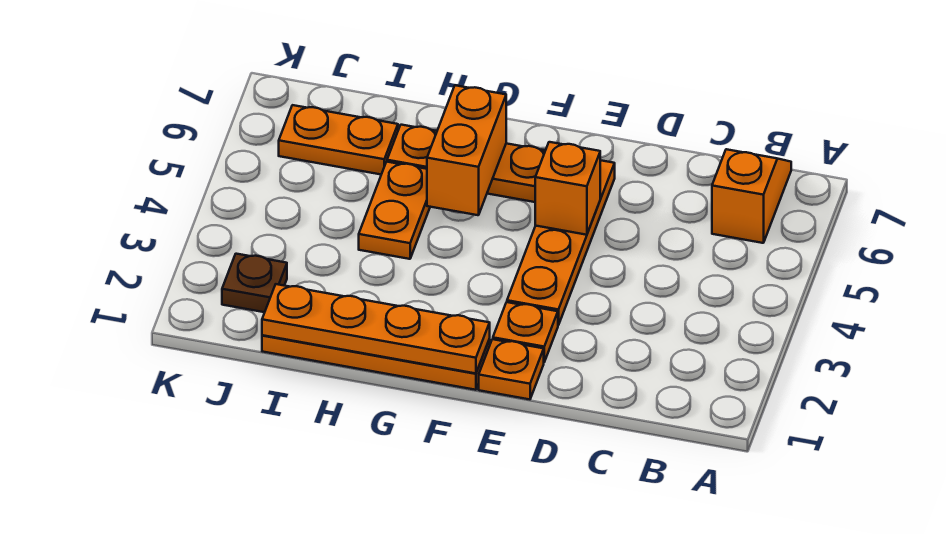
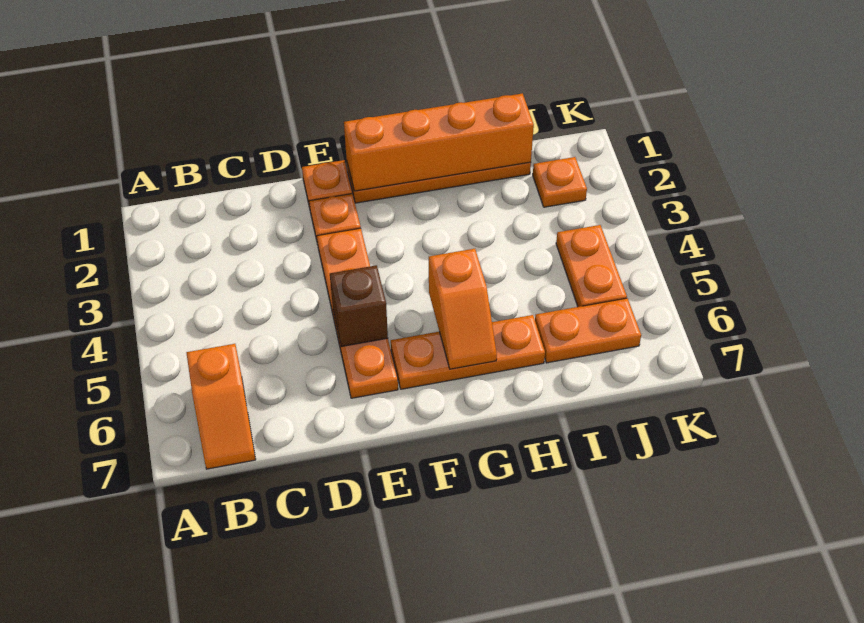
orange brick E5 level 2 -> brown brick E5 level 2
orange plate F1:I1 level 2 -> orange brick F1:I1 level 2
orange brick G5:G6 level 2 -> orange slope G5:G6 level 2 top 5
orange plate H4:H5 level 1 -> orange plate J4:J5 level 1
brown plate J2 level 1 -> orange plate J2 level 1

